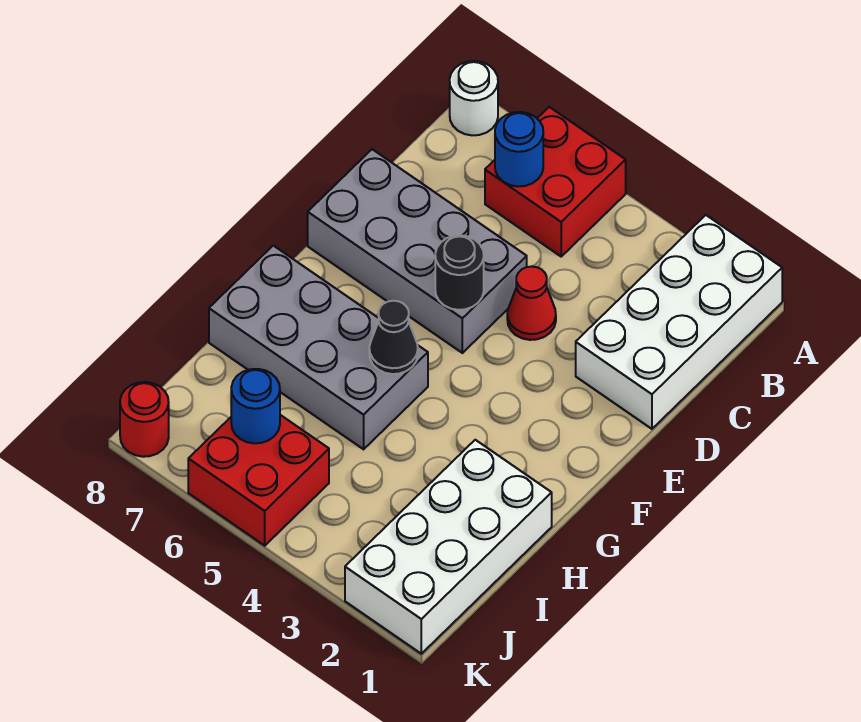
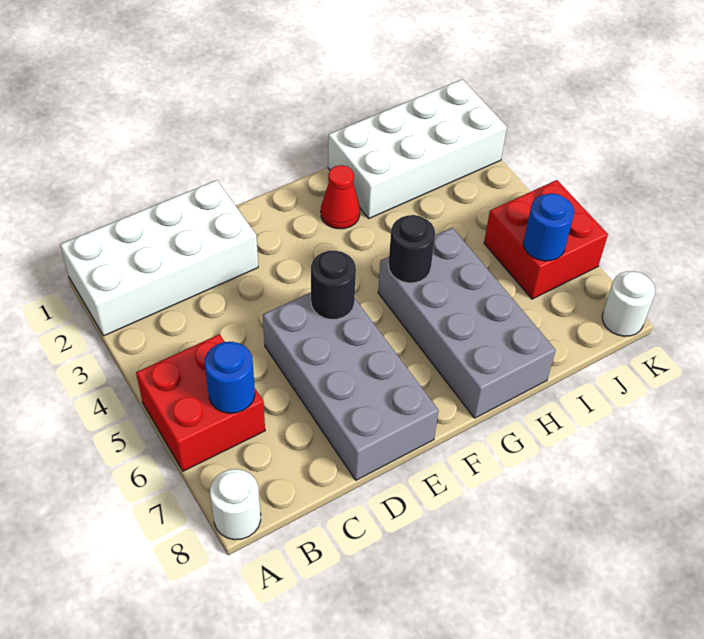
red cone D4 level 1 -> red cone G2 level 1
black cone G5 level 2 -> black round brick G5 level 2
red round brick K8 level 1 -> white round brick K8 level 1

